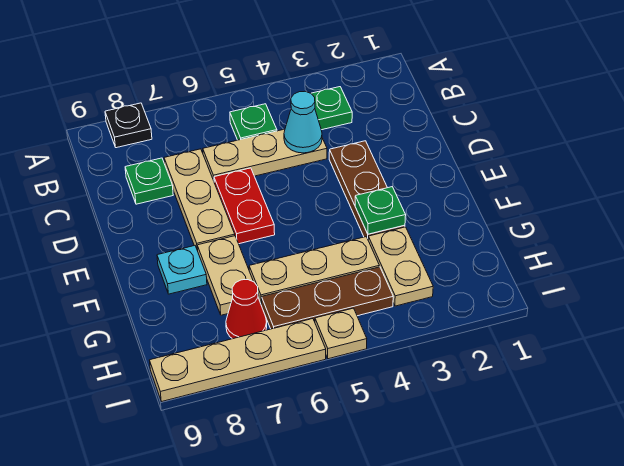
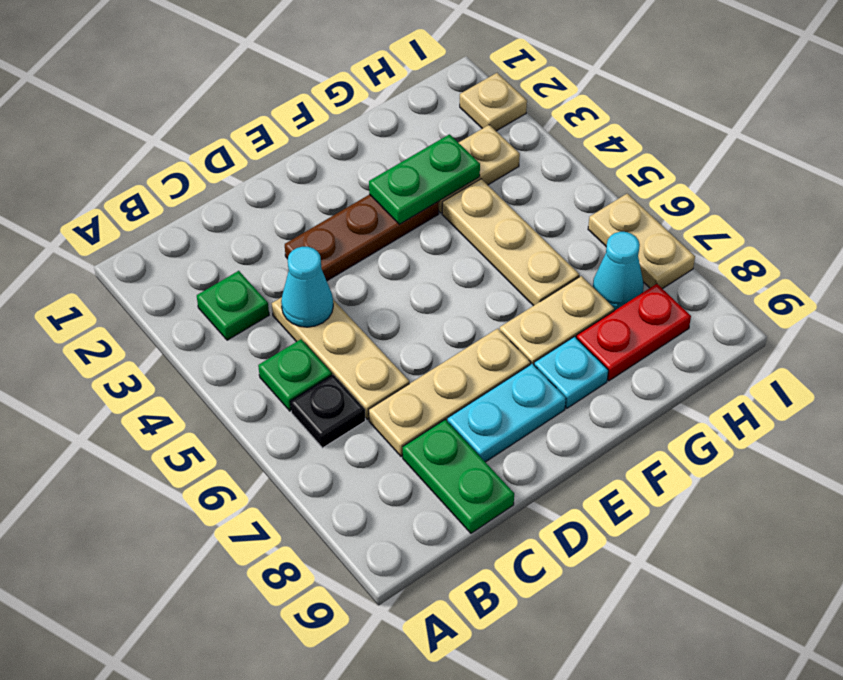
black plate A8 level 1 -> black plate B6 level 1
green plate C8 level 1 -> green plate C8:C9 level 1
red plate D6:E6 level 1 -> red plate G8:H8 level 1
none -> cyan plate D8:E8 level 1
green plate F3 level 2 -> green plate F3:G3 level 2
brown plate H4:H6 level 1 -> none
red cone H7 level 1 -> cyan cone H7 level 1
tan plate I5 level 1 -> tan plate I2 level 1
tan plate I6:I9 level 1 -> tan plate I6:I7 level 1

